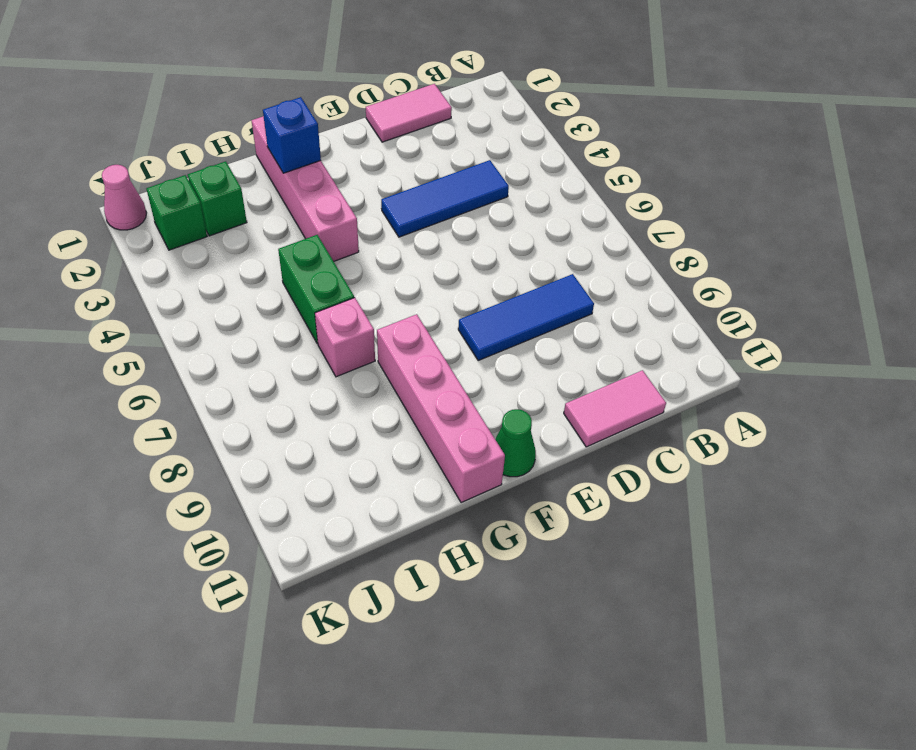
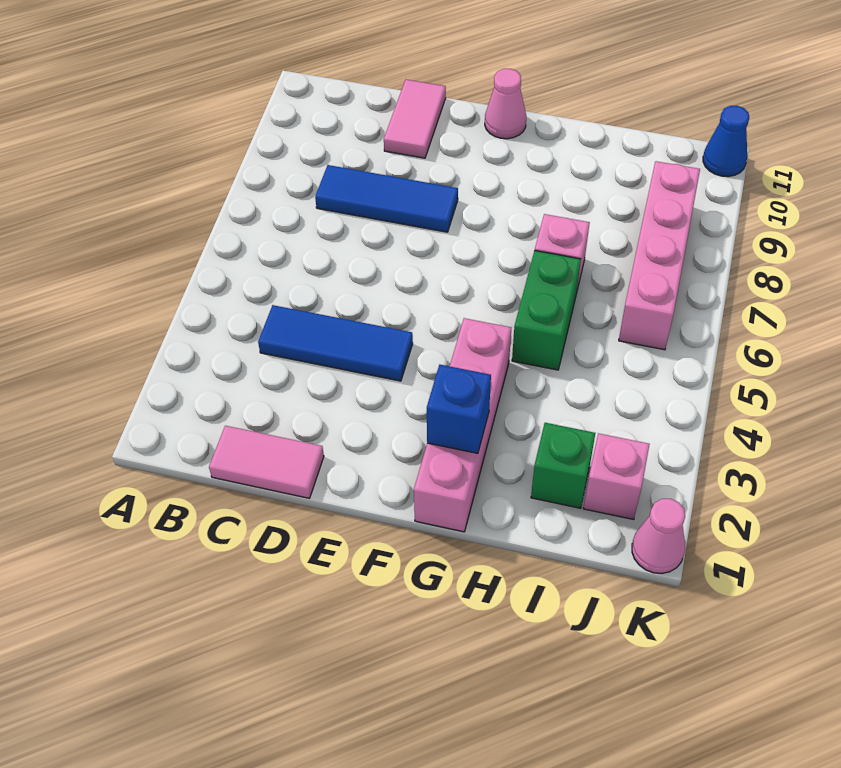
pink tile C11:D11 level 1 -> pink tile D10:D11 level 1
green cone F11 level 1 -> pink cone F11 level 1
pink brick G8:G11 level 1 -> pink brick J6:J9 level 1
green brick J2 level 1 -> pink brick J2 level 1
none -> blue cone K11 level 1

